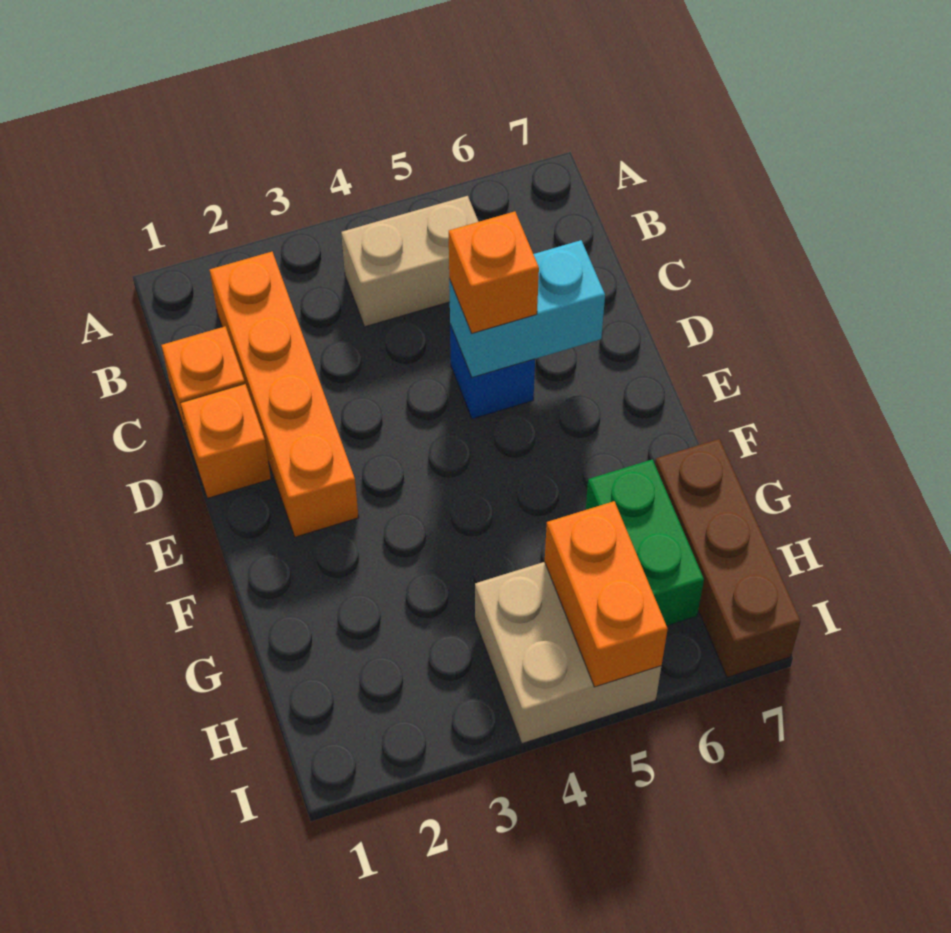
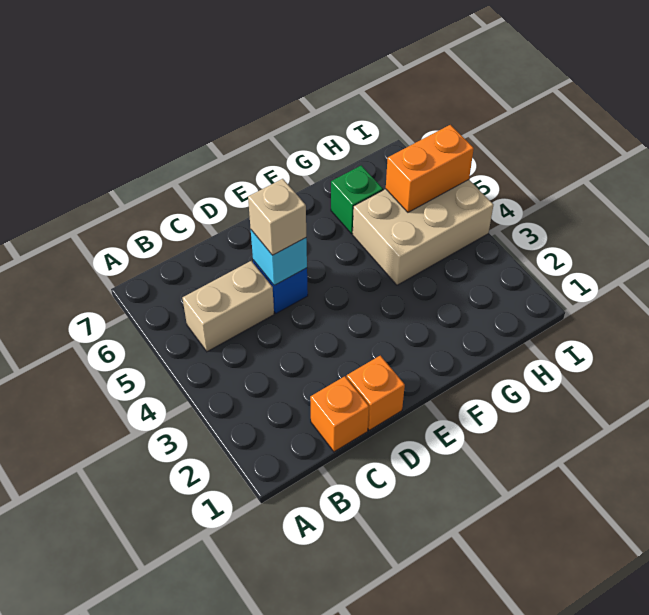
orange brick B2:E2 level 1 -> none
tan brick B4:B5 level 1 -> tan brick B5:C5 level 1
cyan brick D5:D6 level 2 -> cyan brick D5 level 2
orange brick D5 level 3 -> tan brick D5 level 3
green brick G6:H6 level 1 -> green brick G6 level 1
brown brick G7:I7 level 1 -> none
tan brick H4:I5 level 1 -> tan brick G4:I5 level 1

